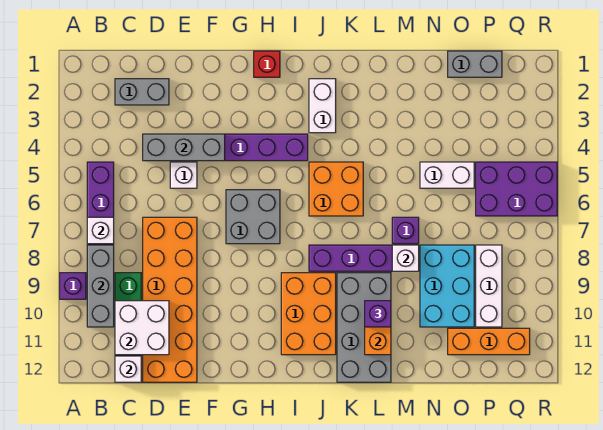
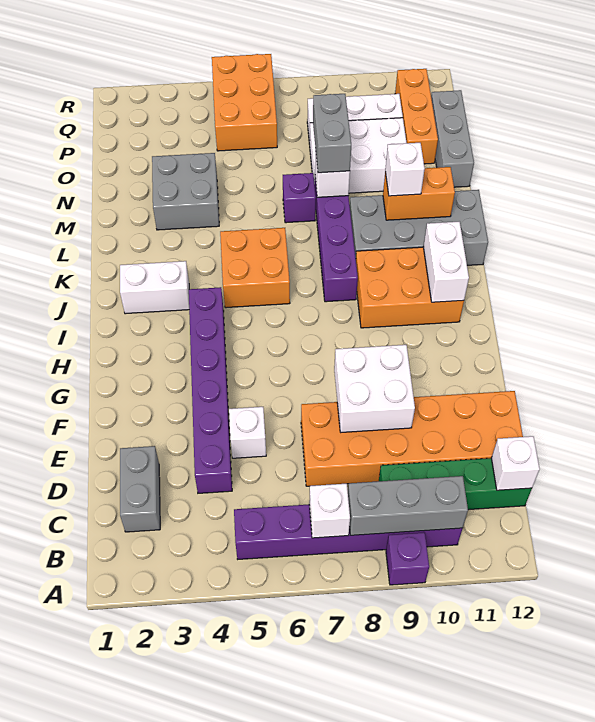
white brick C10:D11 level 2 -> white brick E8:F9 level 2
grey brick D4:F4 level 2 -> grey brick N12:P12 level 1
grey brick G6:H7 level 1 -> grey brick M3:N4 level 1
red brick H1 level 1 -> none
purple brick L10 level 3 -> white brick L10 level 3
white brick N5:O5 level 1 -> white brick I11:J11 level 2
cyan brick N8:O10 level 1 -> white brick N8:O10 level 1
grey brick O1:P1 level 1 -> grey brick M8:N8 level 3
purple brick P5:R6 level 1 -> orange brick P5:R6 level 1

